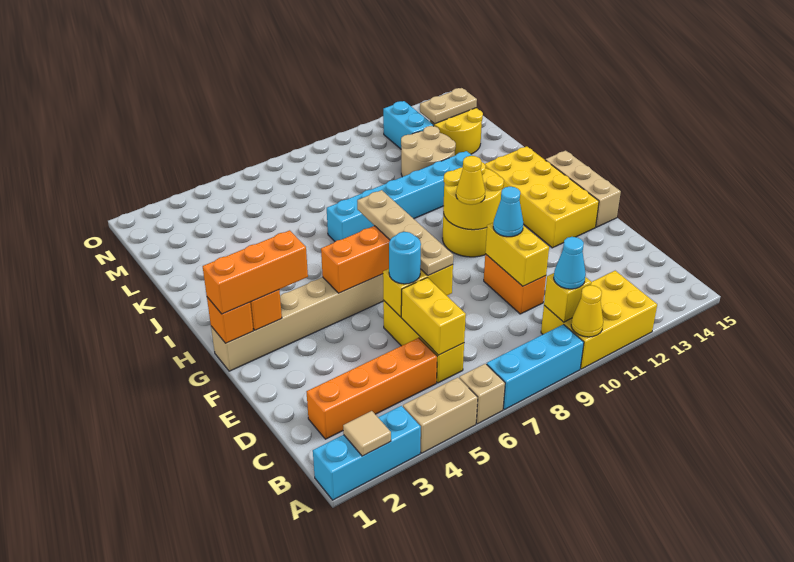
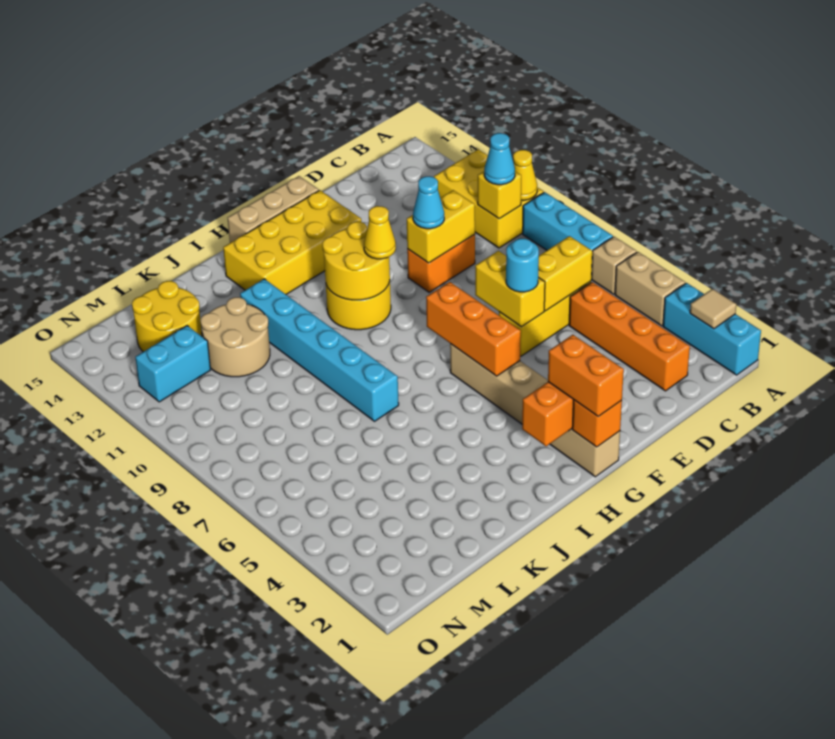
tan plate E7:H7 level 3 -> none
orange brick G1:G3 level 3 -> orange brick G1:G2 level 3
tan plate M13:M14 level 2 -> none

